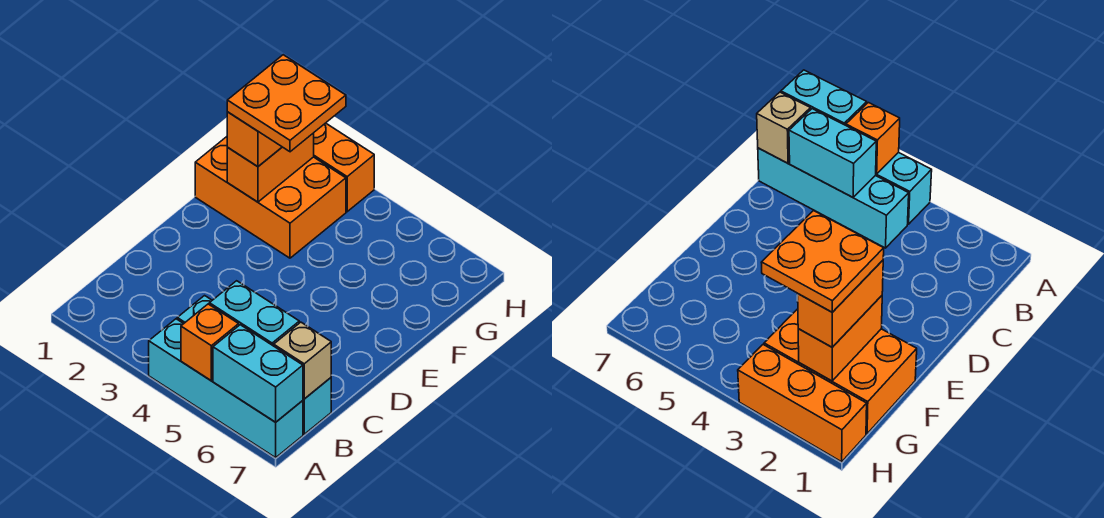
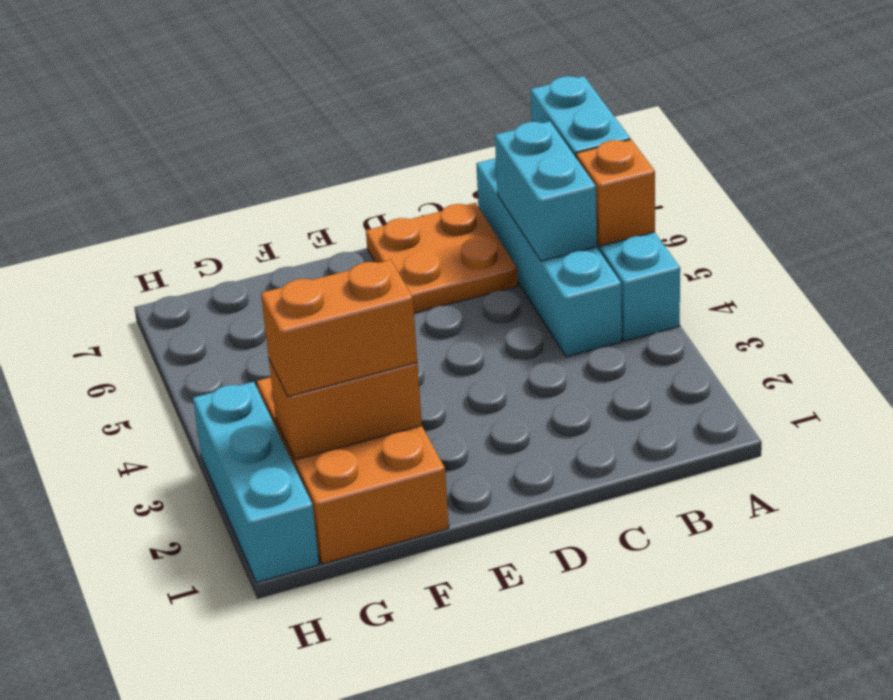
tan brick B7 level 2 -> none
orange plate F2:G3 level 4 -> orange plate C6:D7 level 1
orange brick H1:H3 level 1 -> cyan brick H1:H3 level 1

